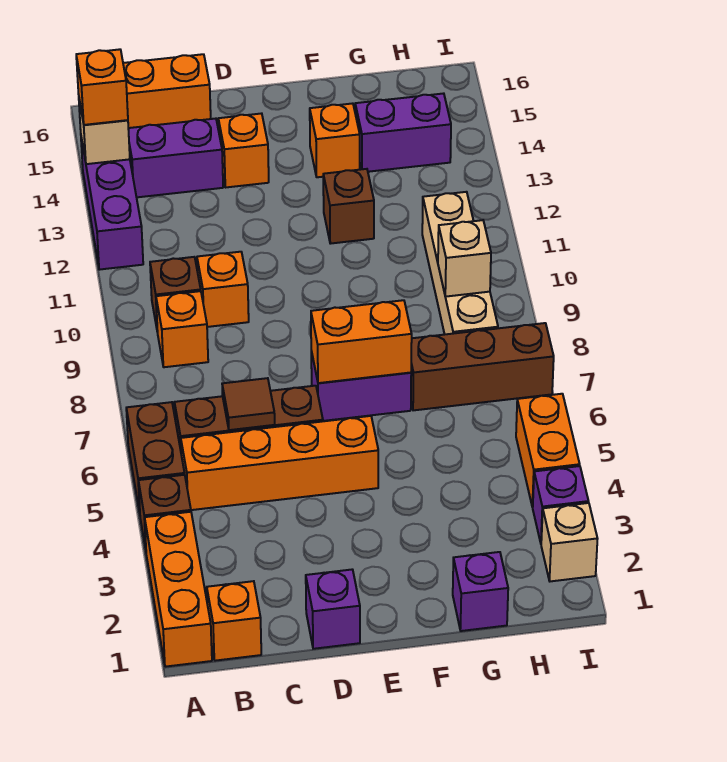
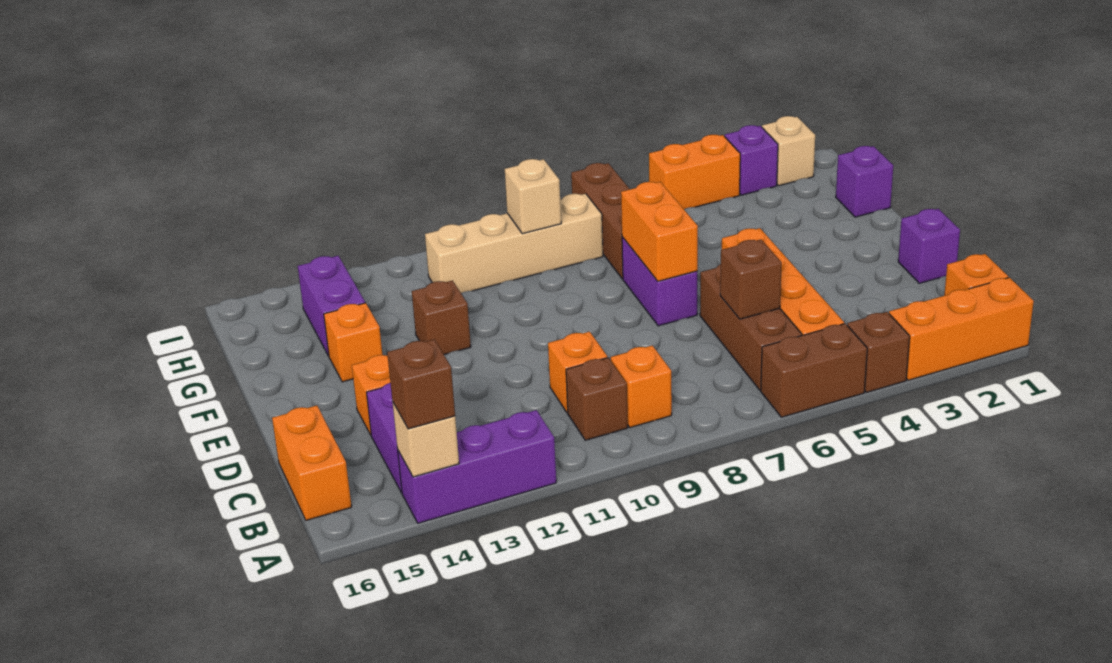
orange brick A14 level 3 -> brown brick A14 level 3
brown tile C6 level 2 -> brown brick C6 level 2

